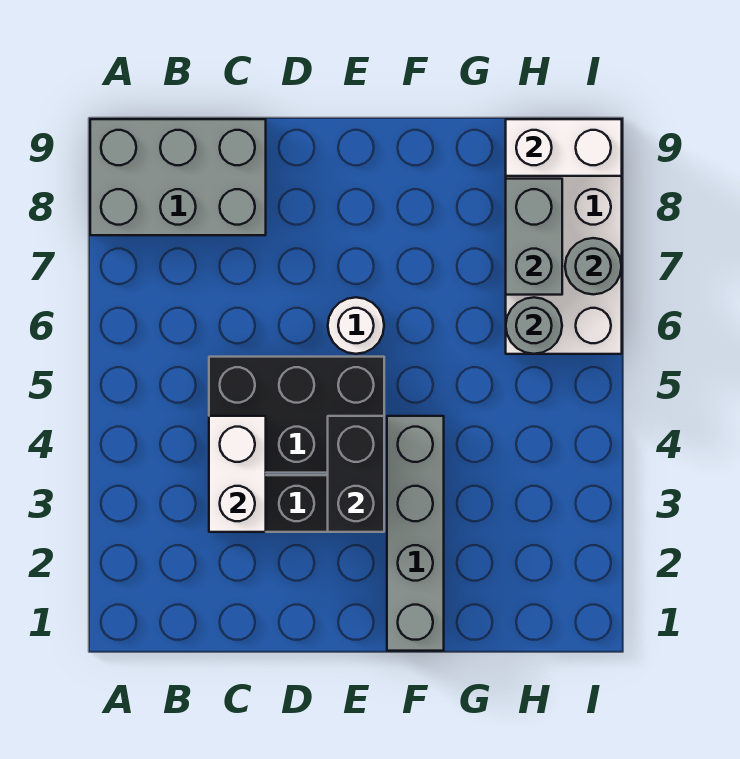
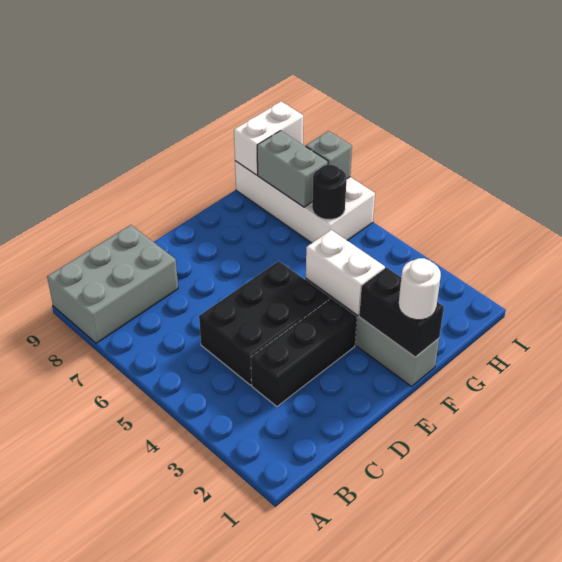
white brick C3:C4 level 2 -> white brick F3:F4 level 2
black brick E3:E4 level 2 -> black brick F1:F2 level 2
white round brick E6 level 1 -> white round brick F1 level 3
grey round brick H6 level 2 -> black round brick H6 level 2
grey round brick I7 level 2 -> grey brick I7 level 2

